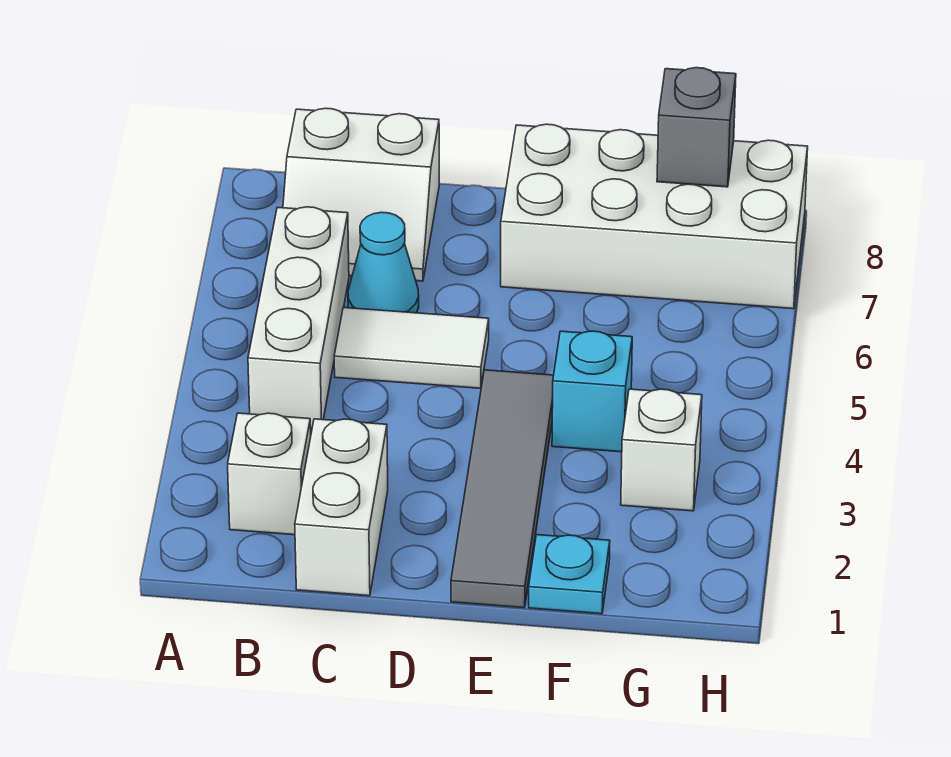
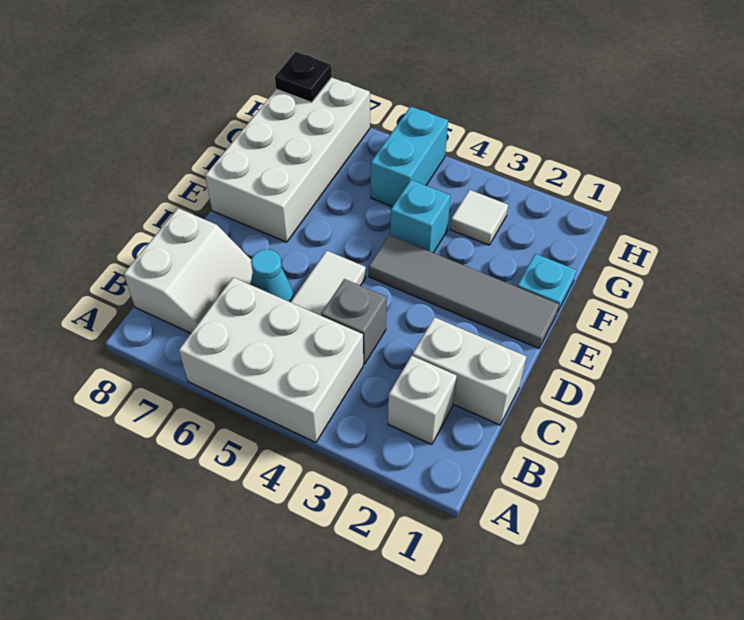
white brick B4:B6 level 1 -> white brick A4:B6 level 1
white brick G3 level 1 -> white tile G3 level 1
none -> cyan brick G5:H5 level 1
grey brick G8 level 2 -> grey brick C4 level 1
none -> black plate H8 level 2

